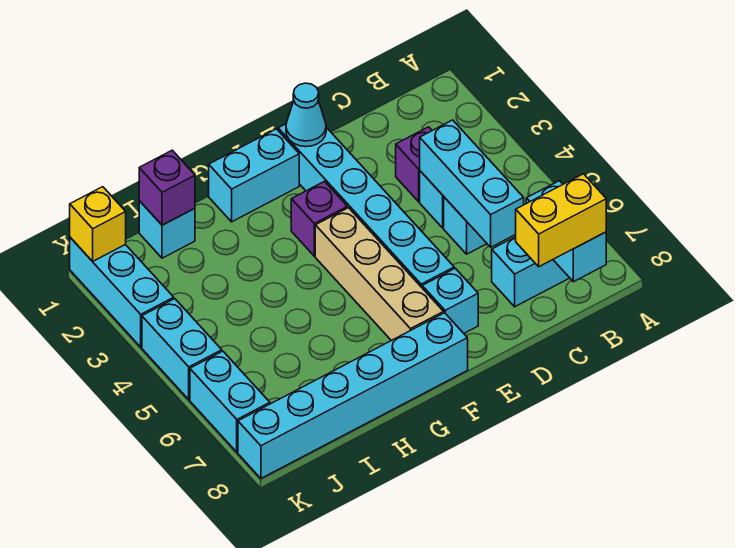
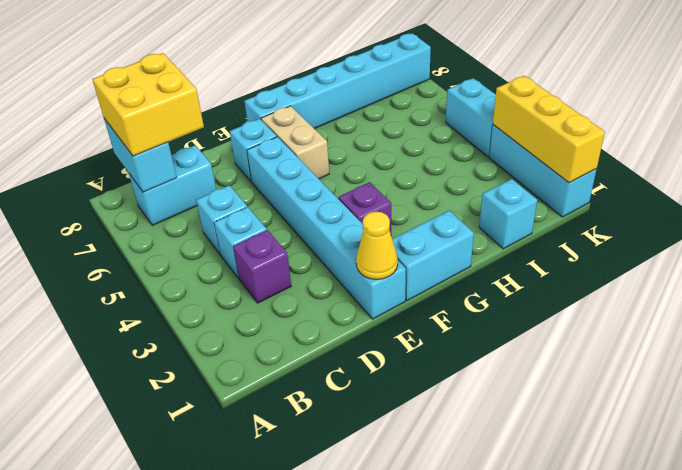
yellow brick B8:C8 level 3 -> yellow brick B7:C8 level 3
cyan brick C4:C6 level 2 -> none
cyan cone E1 level 2 -> yellow cone E1 level 2
tan brick F4:F7 level 1 -> tan brick F6:F7 level 1
purple brick I1 level 2 -> none
yellow brick K1 level 2 -> yellow brick K1:K3 level 2
cyan brick K6:K7 level 1 -> none

